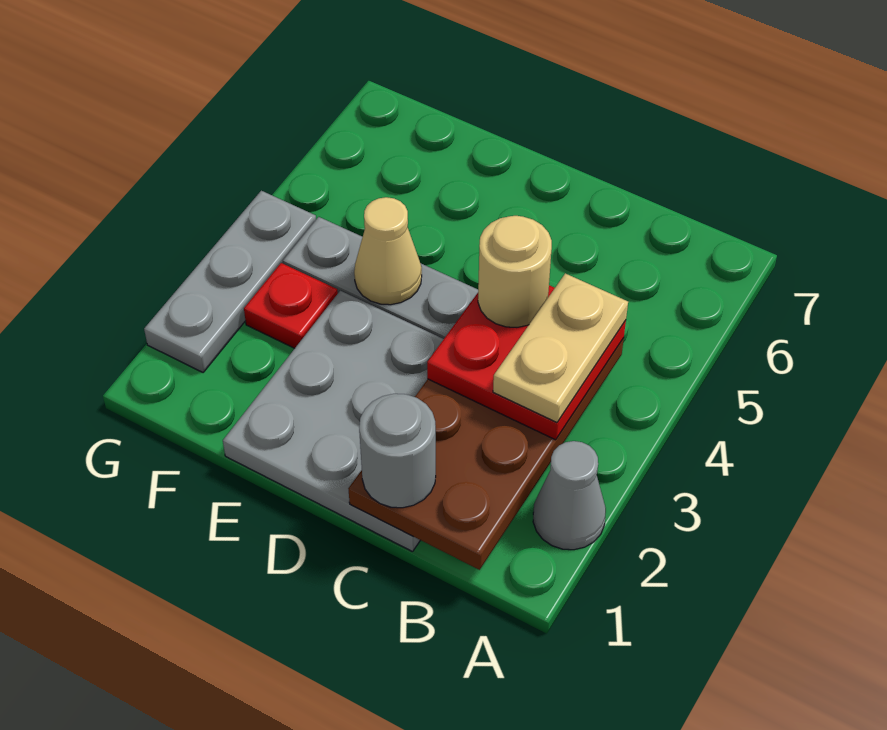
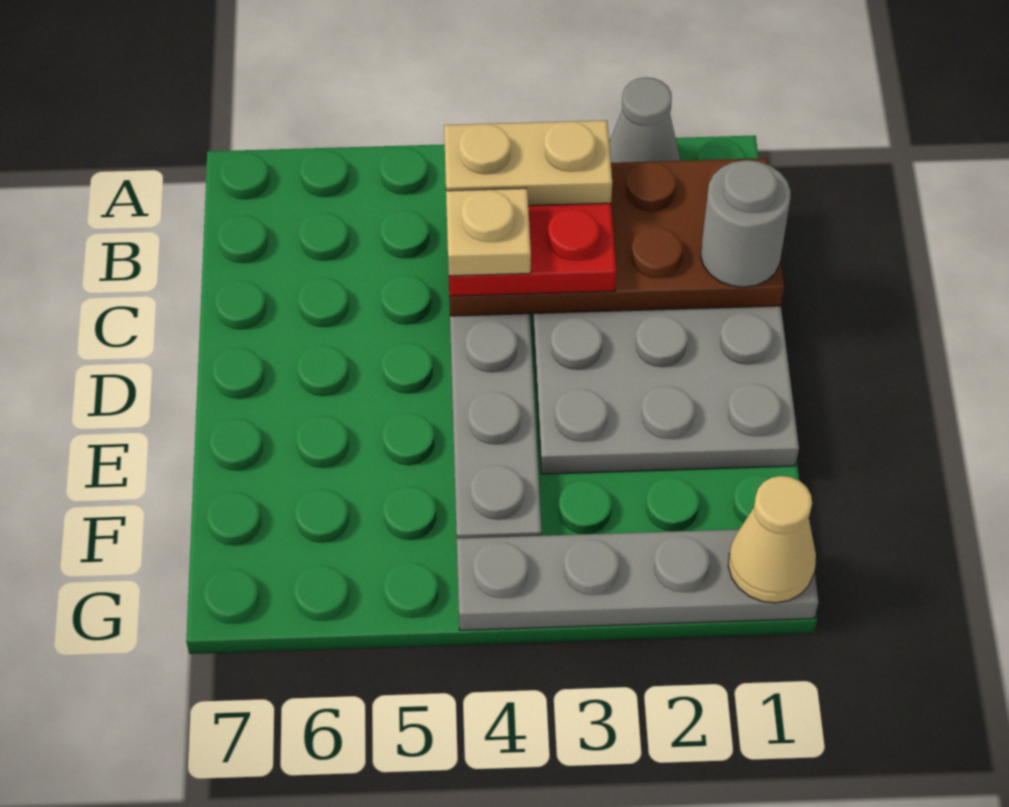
tan round brick C4 level 4 -> tan plate C4 level 4
tan cone E4 level 2 -> tan cone G1 level 2
red plate F3 level 1 -> none
grey plate G2:G4 level 1 -> grey plate G1:G4 level 1

